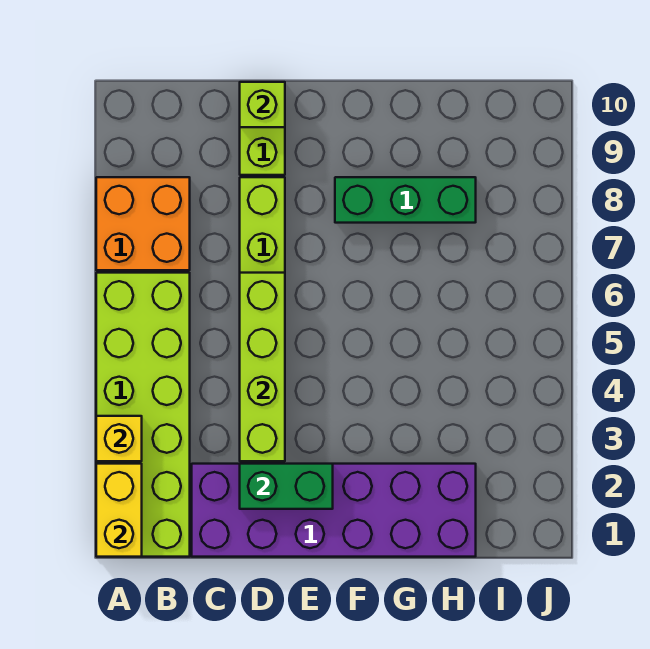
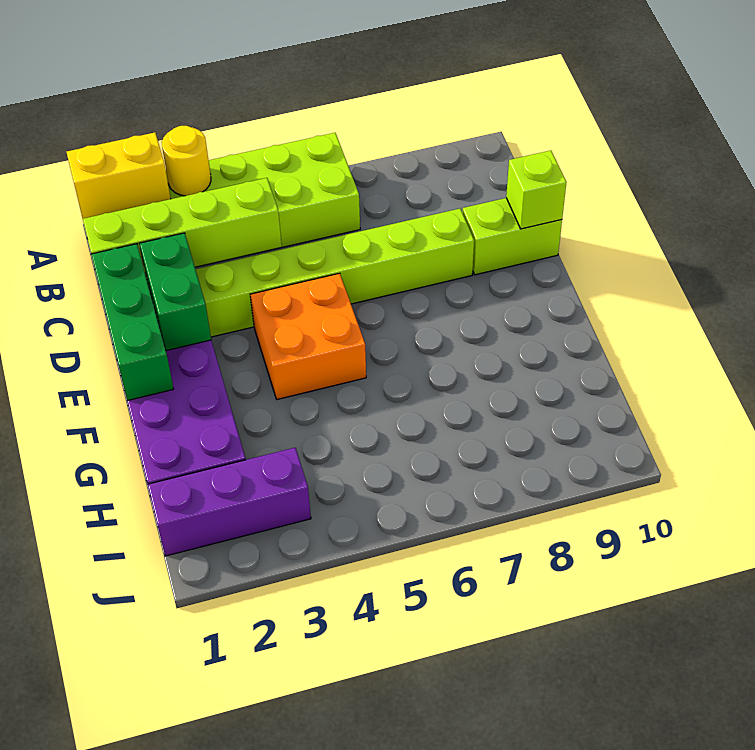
yellow brick A3 level 2 -> yellow round brick A3 level 2
orange brick A7:B8 level 1 -> orange brick E4:F5 level 1
lime brick D3:D6 level 2 -> lime brick C1:C4 level 2
green brick F8:H8 level 1 -> green brick D1:F1 level 2
none -> purple brick I1:I3 level 1

